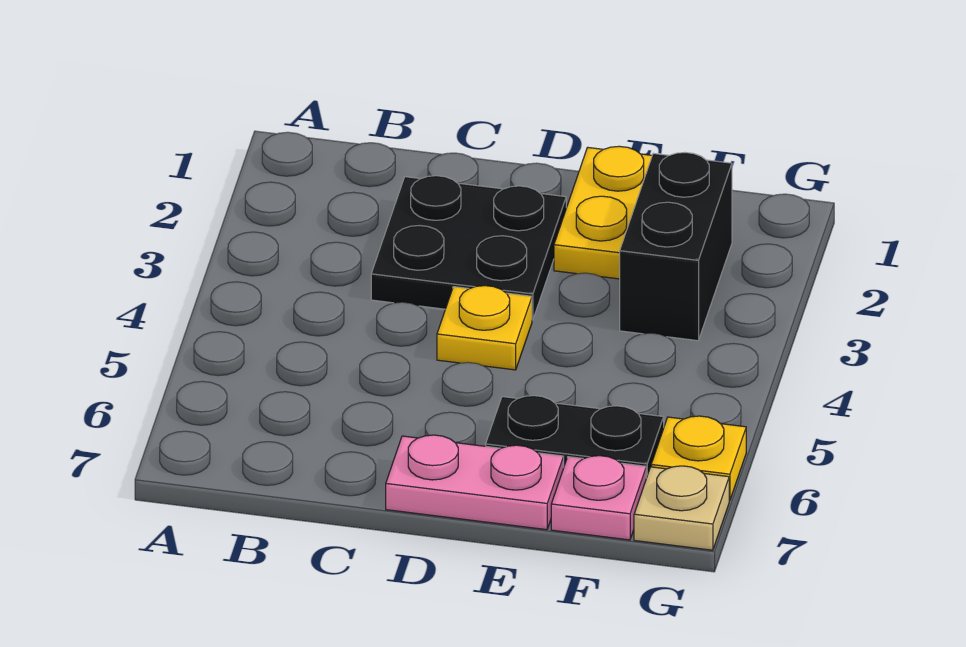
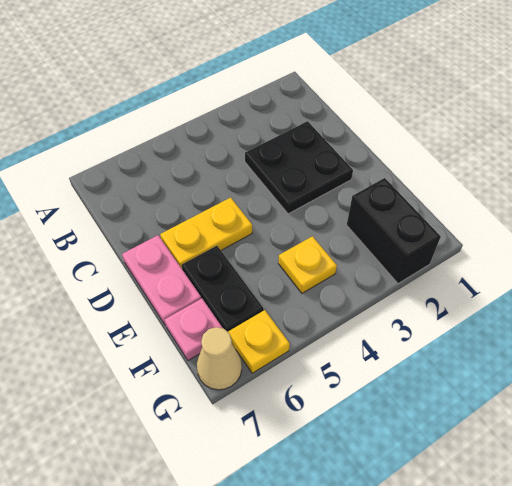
yellow plate D4 level 1 -> yellow plate F4 level 1
yellow plate E1:E2 level 1 -> yellow plate D5:D6 level 1
black brick F2:F3 level 1 -> black brick F2:G2 level 1
tan plate G7 level 1 -> tan cone G7 level 1

